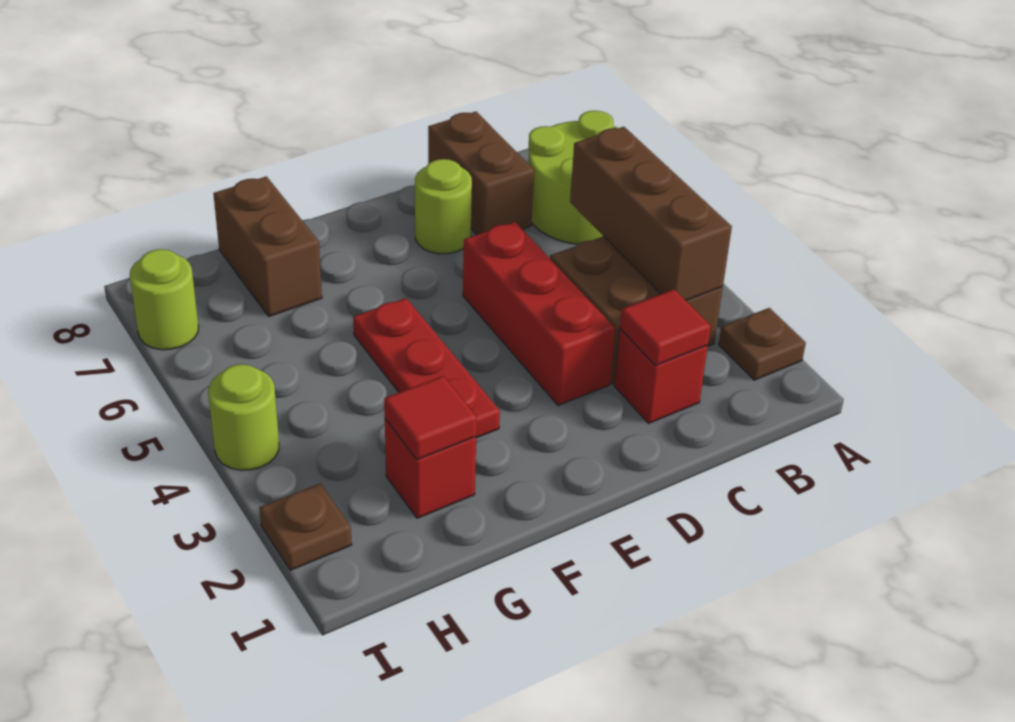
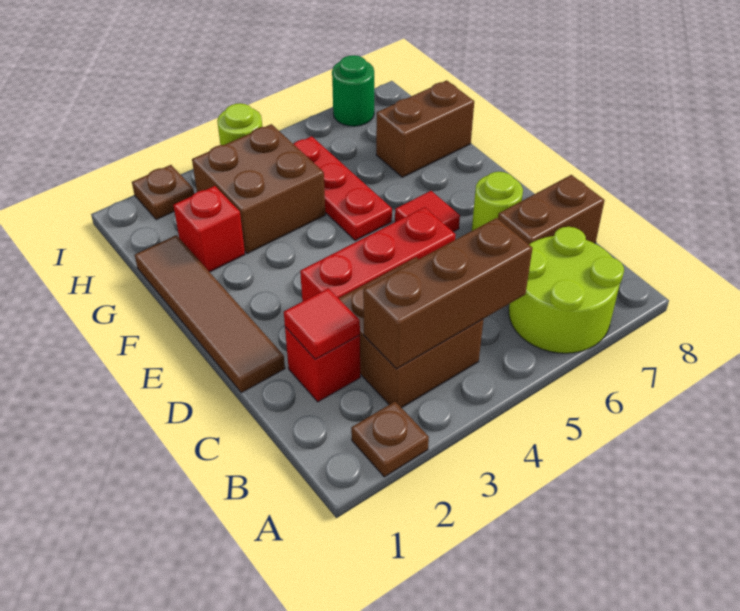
none -> brown tile D1:G1 level 1
red plate F3:F5 level 1 -> red plate F5:H5 level 1
red tile G2 level 2 -> red tile E6 level 1
none -> brown brick G3:H4 level 1
lime round brick I7 level 1 -> green round brick I7 level 1

